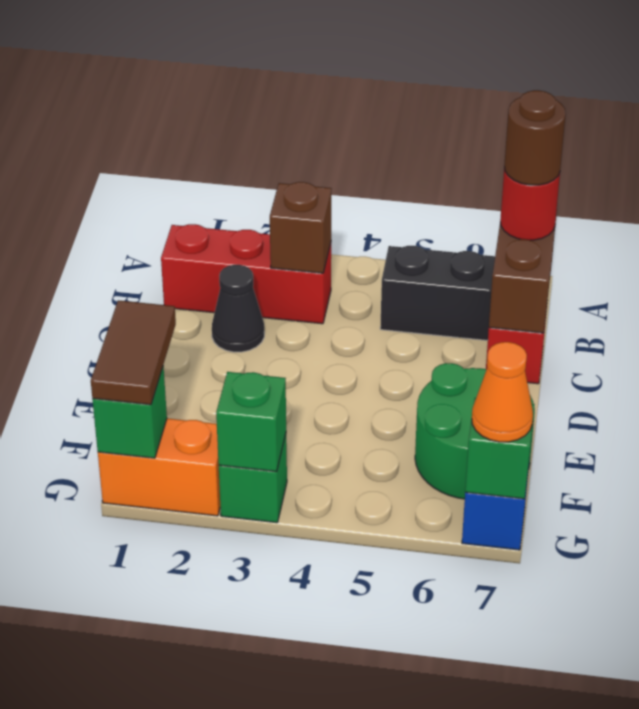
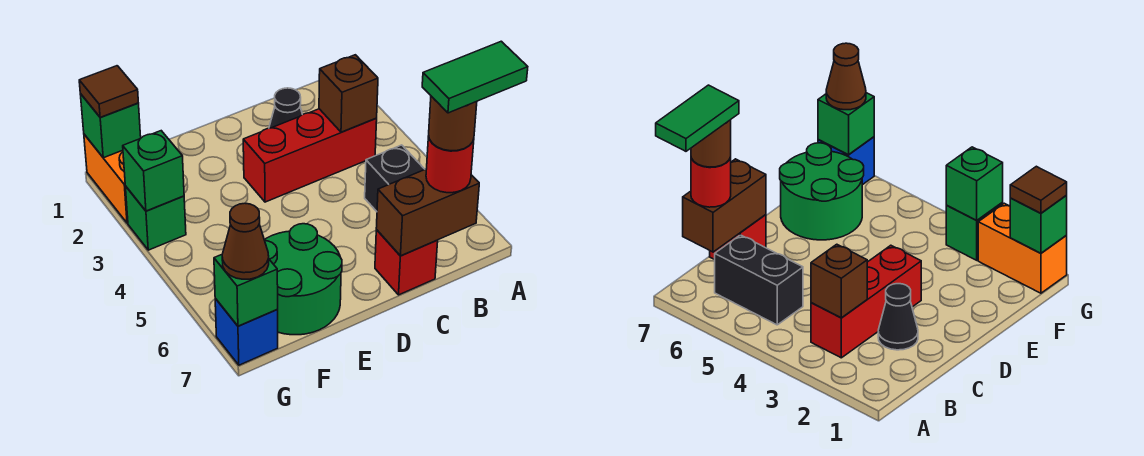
none -> green tile A7:B7 level 5
red brick B1:B3 level 1 -> red brick B3:D3 level 1
brown tile F1:G1 level 3 -> brown tile G1 level 3
orange cone G7 level 3 -> brown cone G7 level 3

